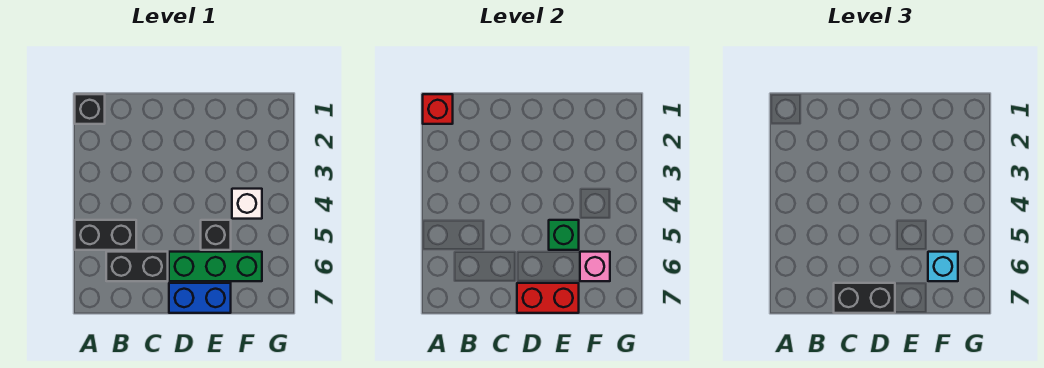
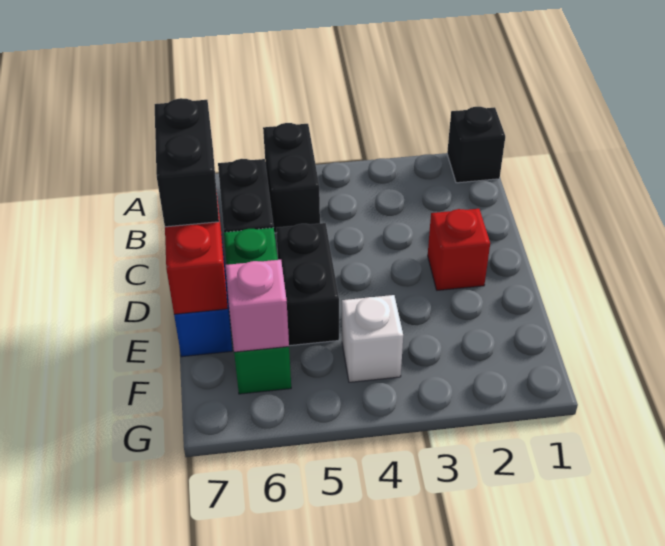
red brick A1 level 2 -> red brick D2 level 1
black brick E5 level 1 -> black brick D5:E5 level 1
green brick E5 level 2 -> none
cyan brick F6 level 3 -> none

